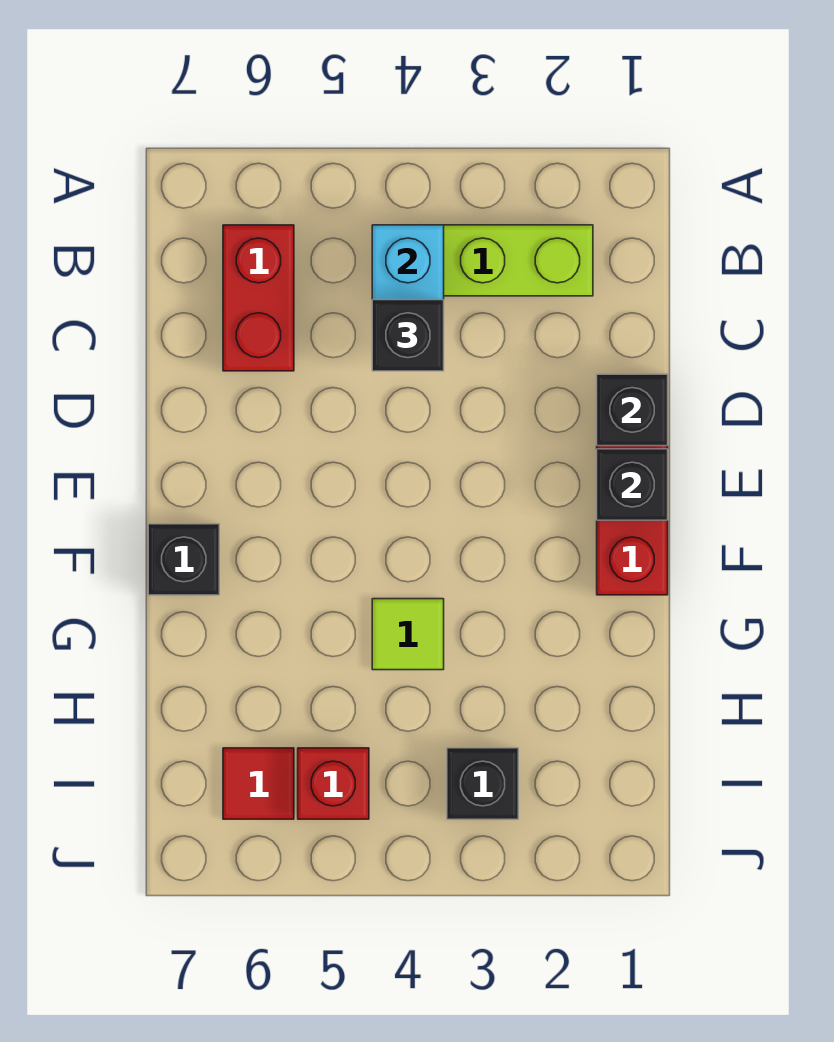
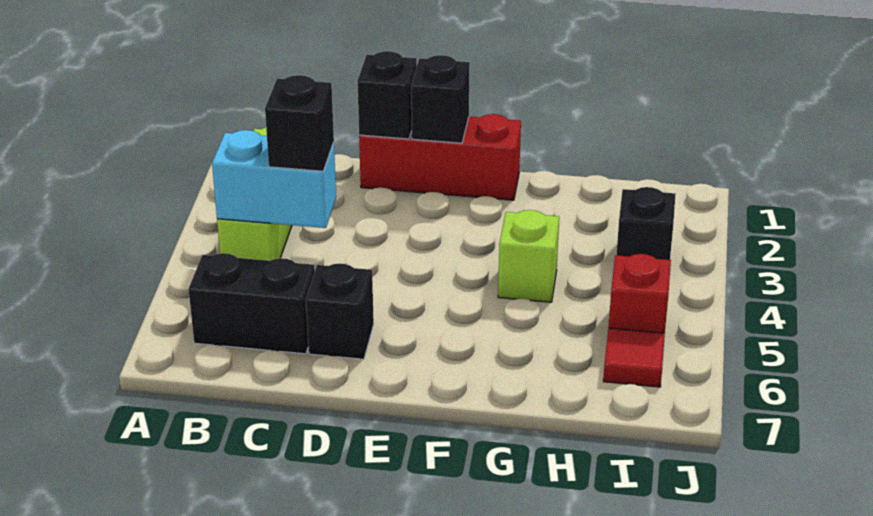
red brick B6:C6 level 1 -> black brick B6:C6 level 1
black brick F7 level 1 -> black brick D6 level 1
lime tile G4 level 1 -> lime brick G4 level 1

